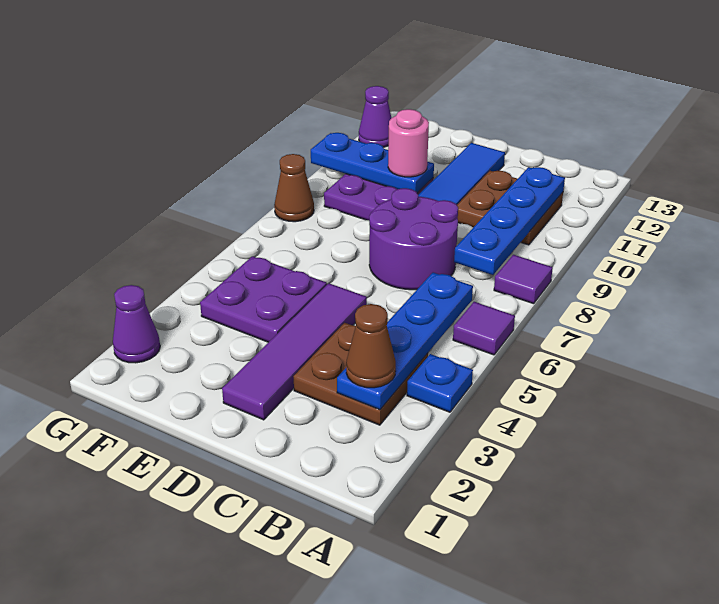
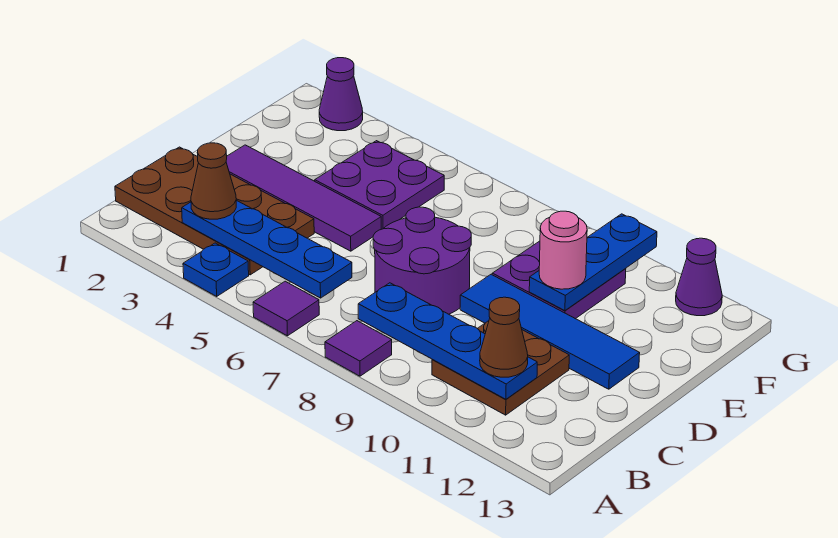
brown plate B3:C4 level 1 -> brown plate B1:C4 level 1
brown cone G8 level 1 -> brown cone B11 level 3

